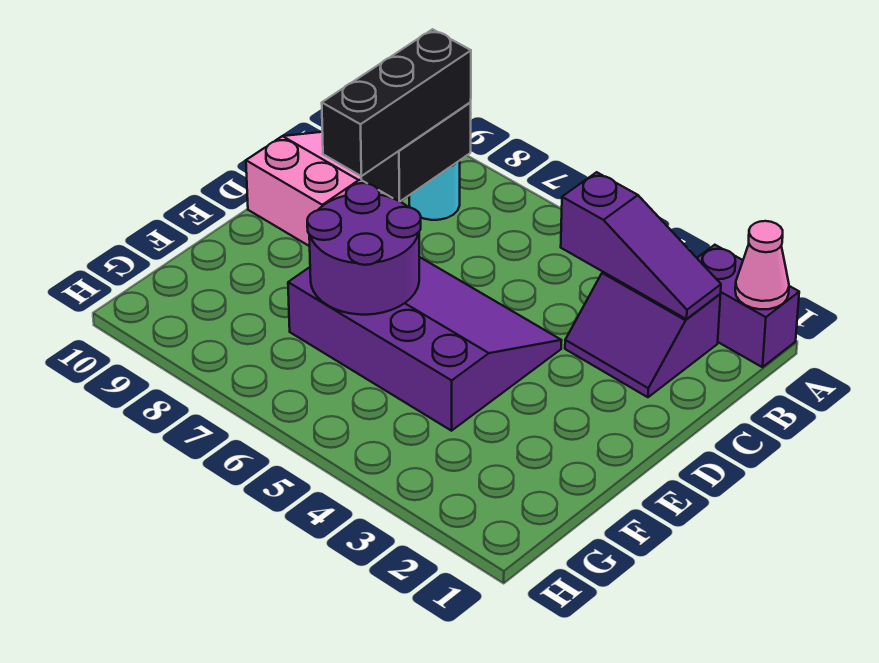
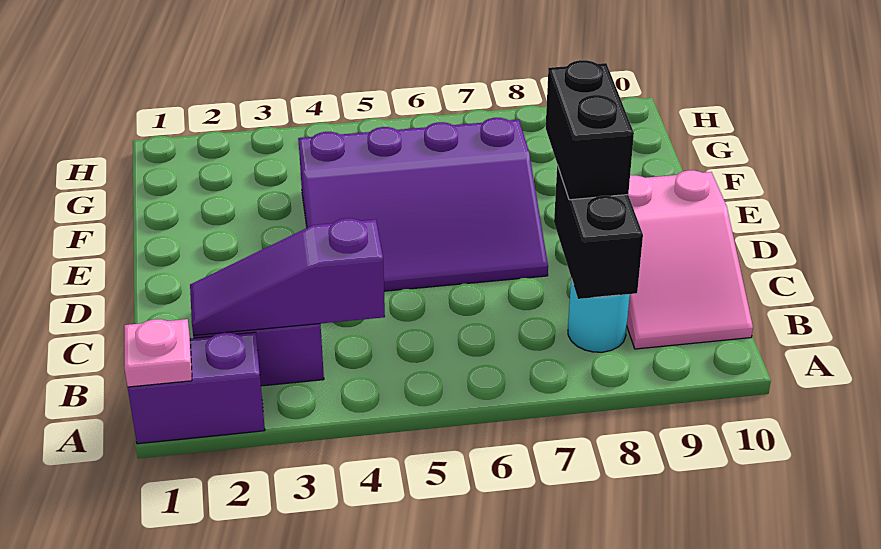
pink cone A1 level 2 -> pink plate A1 level 2
black brick B8:D8 level 3 -> black brick C8:D8 level 3
purple round brick E6:F7 level 2 -> none

